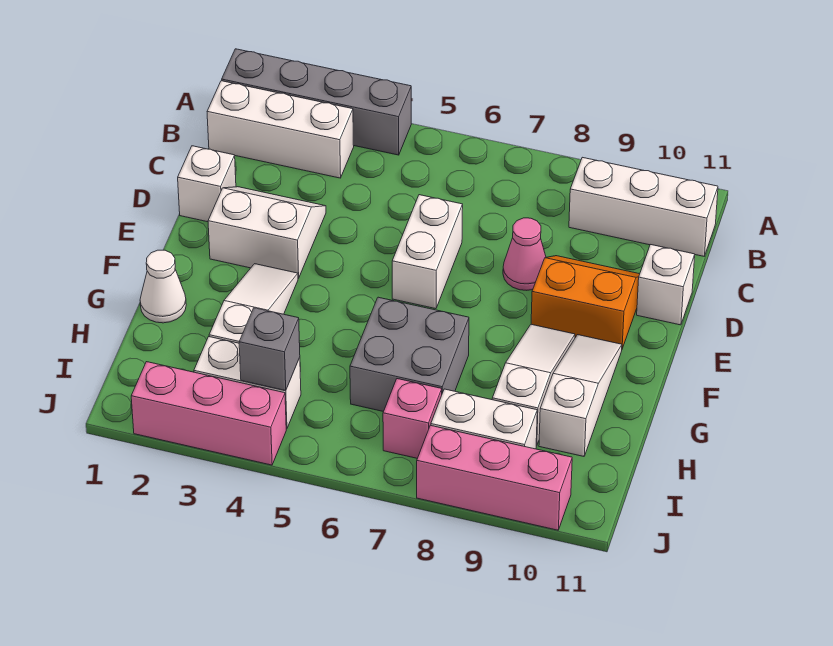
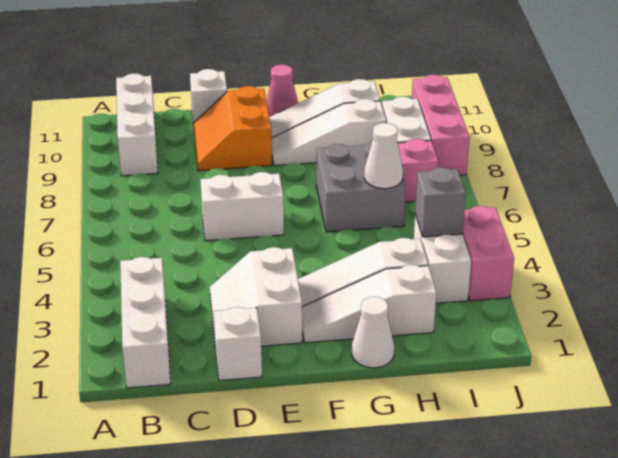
grey brick A1:A4 level 1 -> none
pink cone D8 level 1 -> pink cone F11 level 1
none -> white slope F2:H2 level 1 top H
none -> white cone H6 level 2
pink brick J2:J4 level 1 -> pink brick J3:J4 level 1

